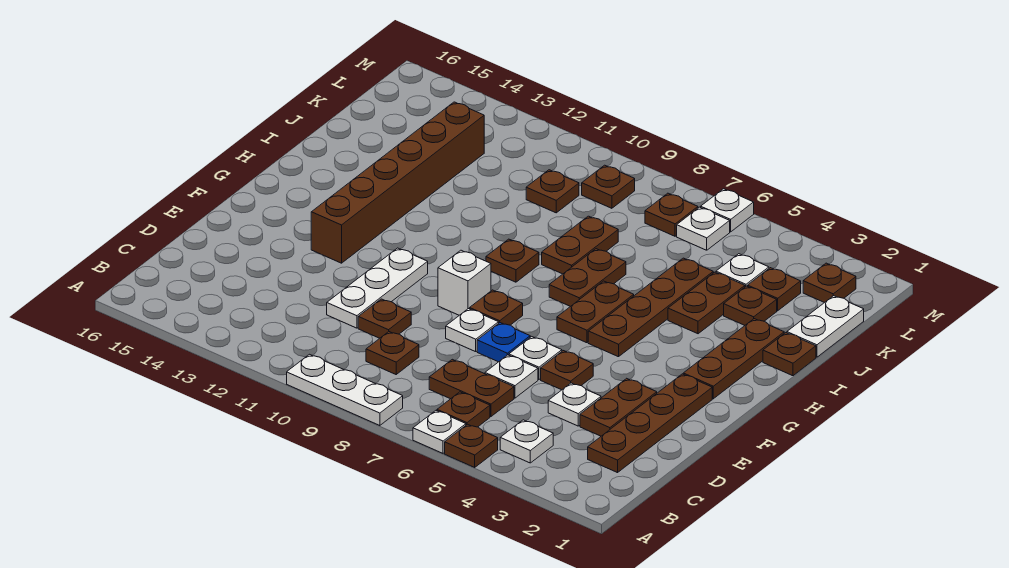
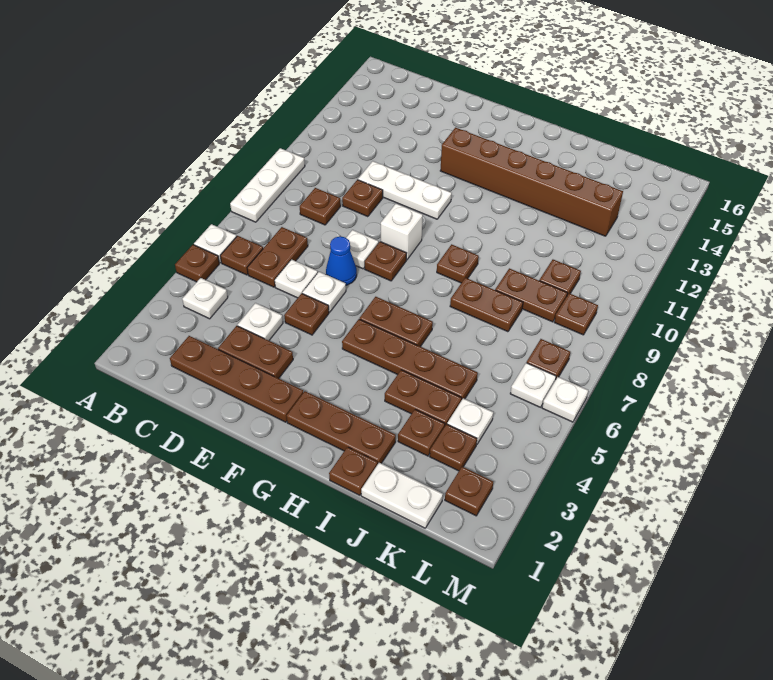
blue plate E7 level 1 -> blue cone E7 level 1
brown plate H7:I7 level 1 -> brown plate J9:K9 level 1

